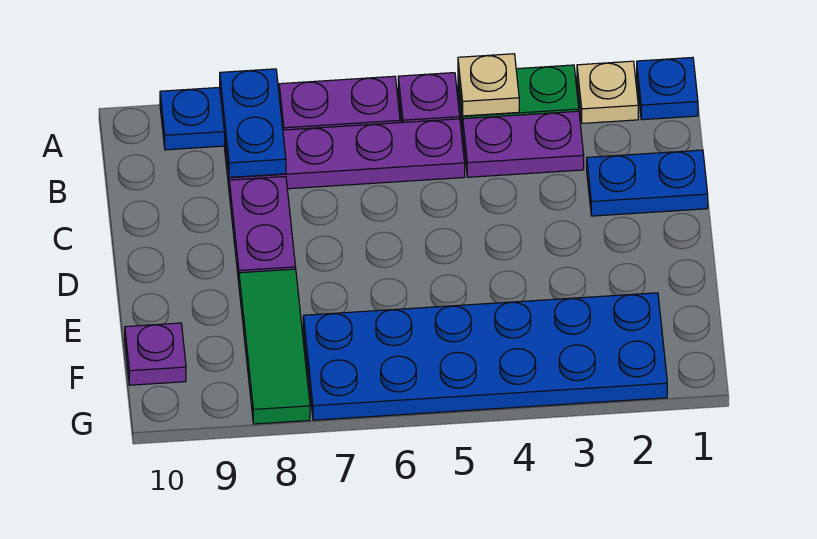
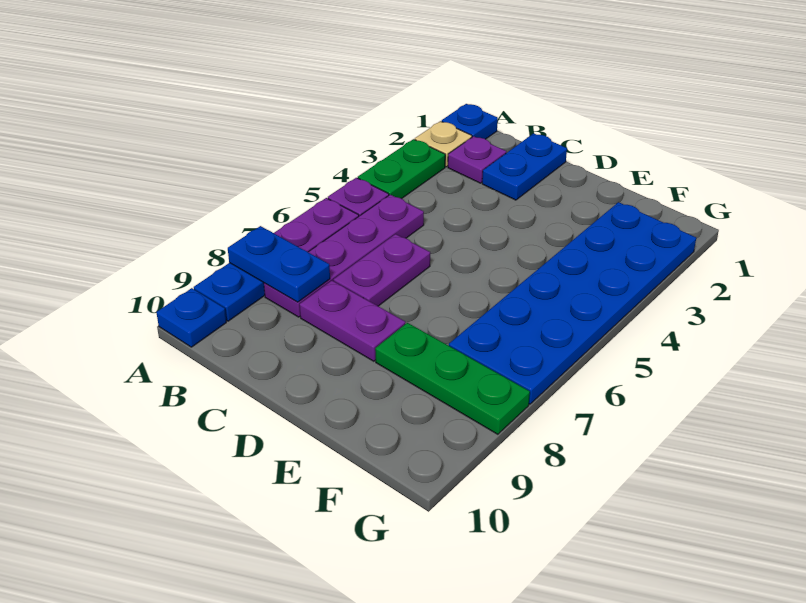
tan plate A4 level 2 -> none
none -> blue plate A10 level 1
purple plate B3:B4 level 1 -> purple plate C6:C7 level 1
green tile E8:G8 level 1 -> green plate E8:G8 level 1
purple plate F10 level 1 -> purple plate B2 level 1

